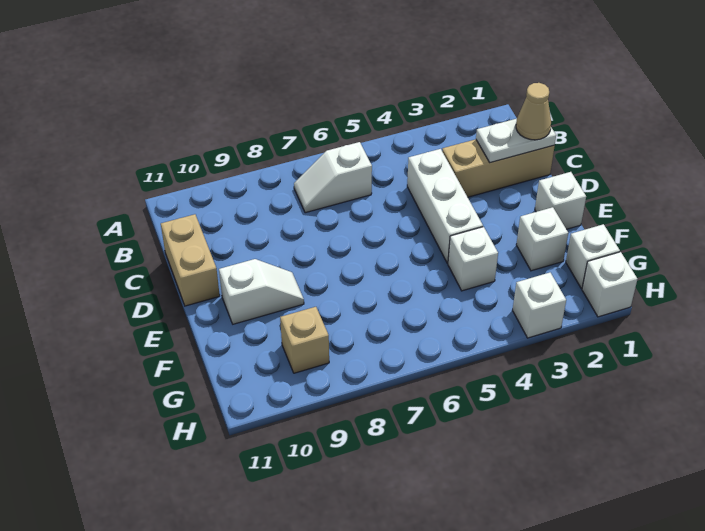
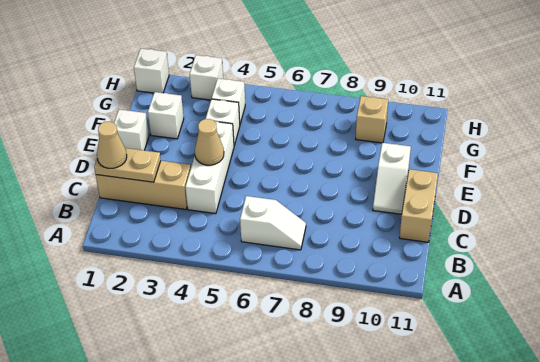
white plate C1:C2 level 2 -> tan plate C1:C2 level 2
none -> tan cone D4 level 2
white slope E9:E10 level 1 top 10 -> white slope D10:E10 level 1 top E
white brick G1 level 1 -> white brick G4 level 1

